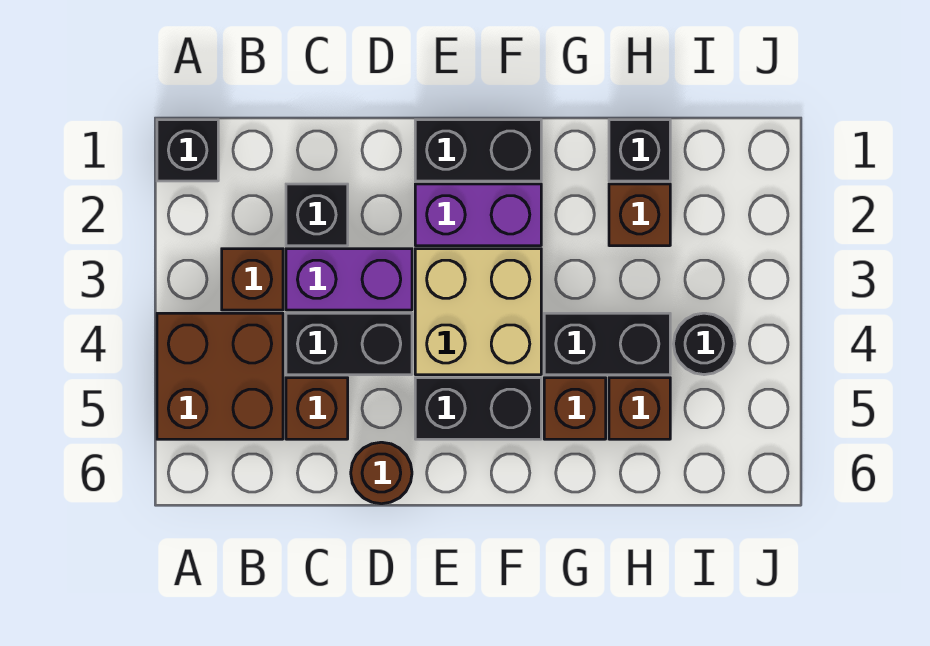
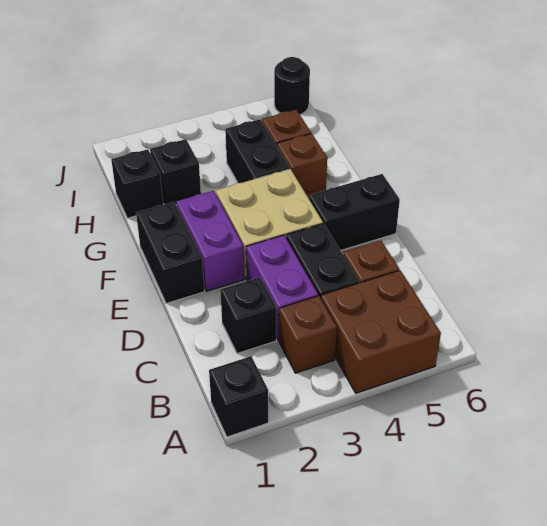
brown round brick D6 level 1 -> none
black brick E5:F5 level 1 -> black brick E5:E6 level 1
brown brick H2 level 1 -> black brick H2 level 1
black round brick I4 level 1 -> black round brick J6 level 1

